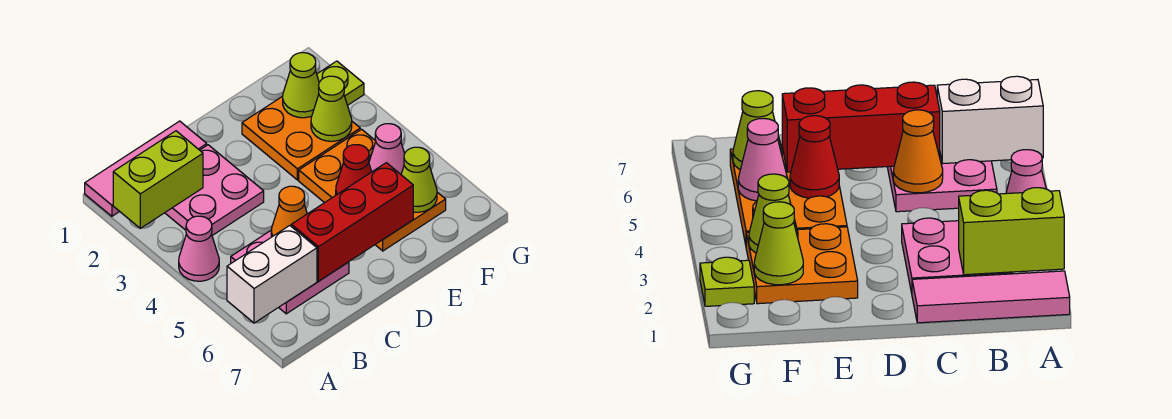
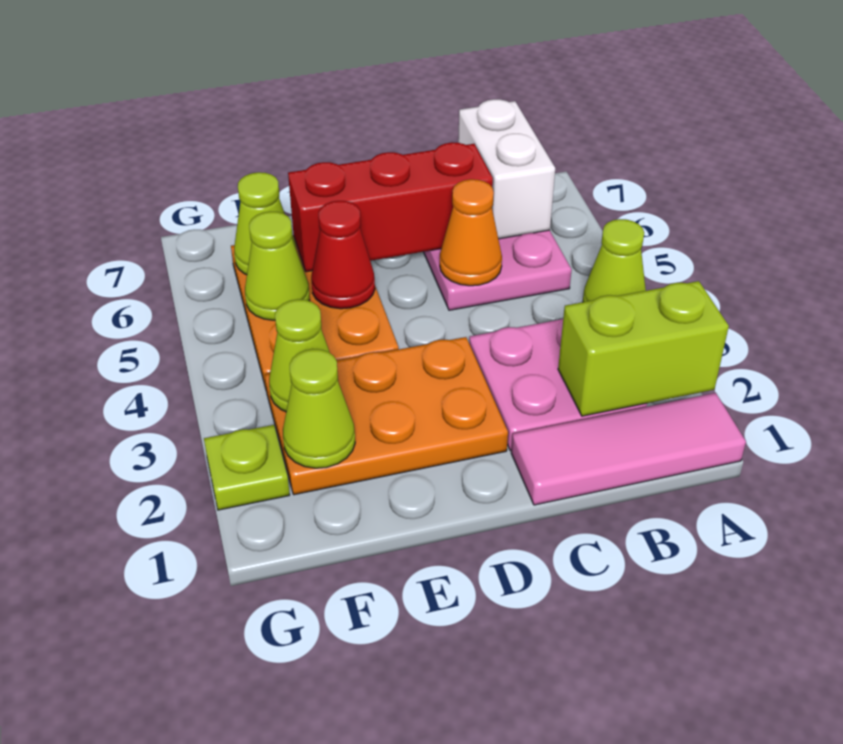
pink cone A4 level 1 -> lime cone A4 level 1
white brick A6:B6 level 2 -> white brick B6:B7 level 2
orange plate E2:F3 level 1 -> orange plate D2:F3 level 1
pink cone F5 level 2 -> lime cone F5 level 2

